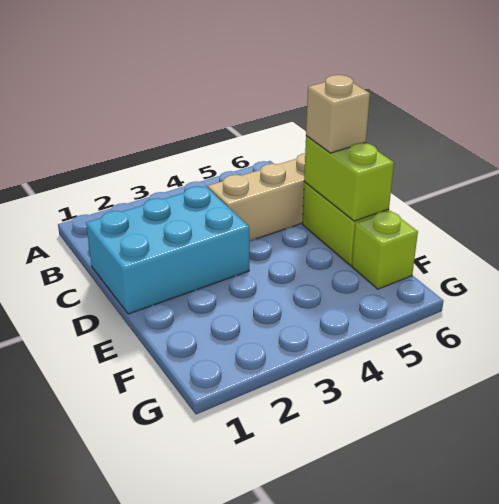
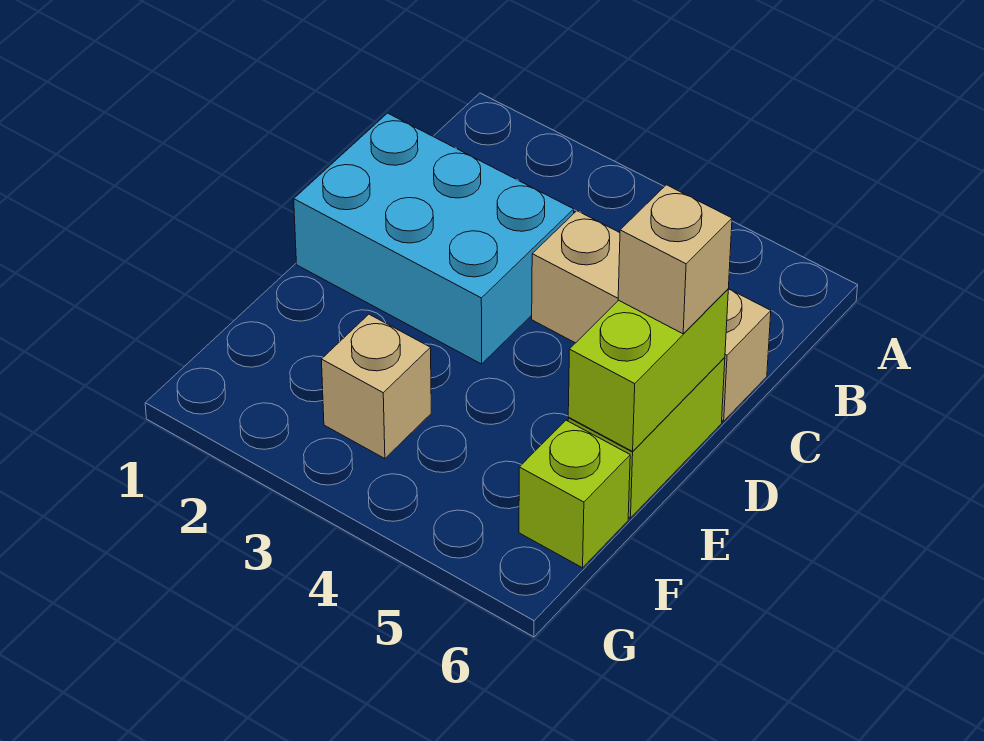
none -> tan brick F3 level 1

